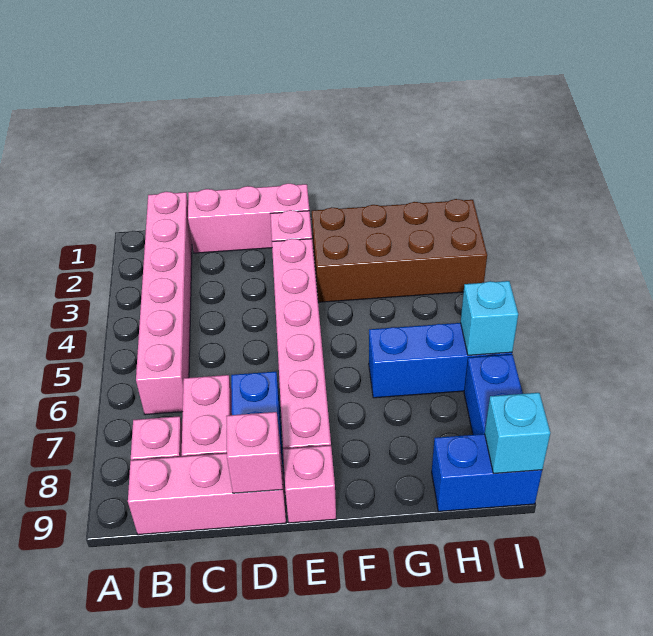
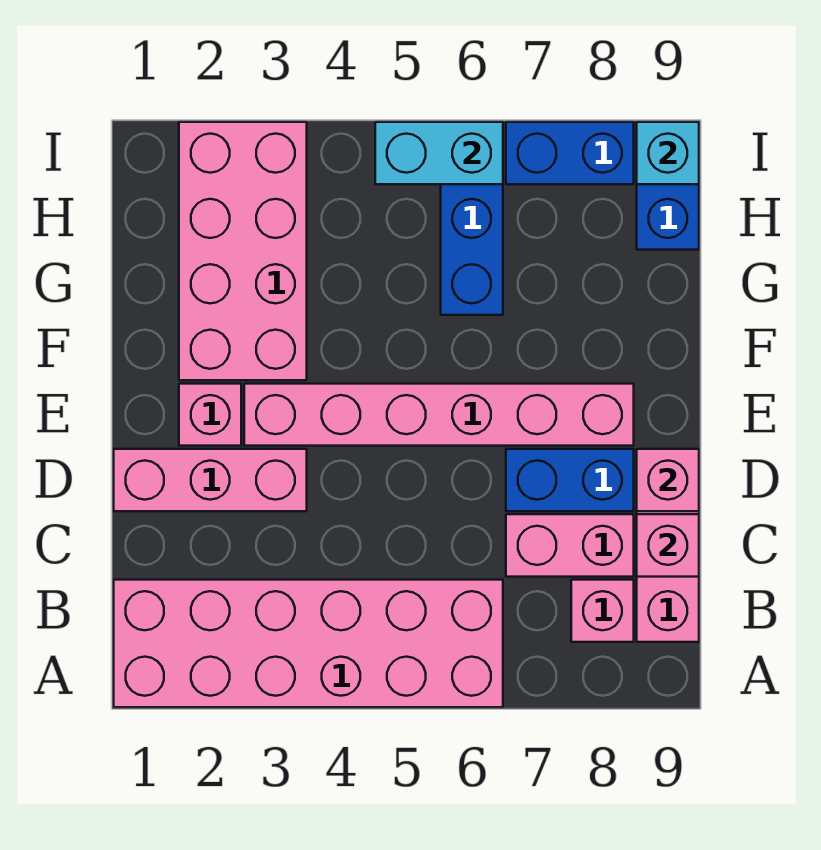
pink brick B1:B6 level 1 -> pink brick A1:B6 level 1
pink brick C1:E1 level 1 -> pink brick D1:D3 level 1
pink brick E9 level 1 -> pink brick C9 level 2
brown brick F2:I3 level 1 -> pink brick F2:I3 level 1
cyan brick I6 level 2 -> cyan brick I5:I6 level 2

